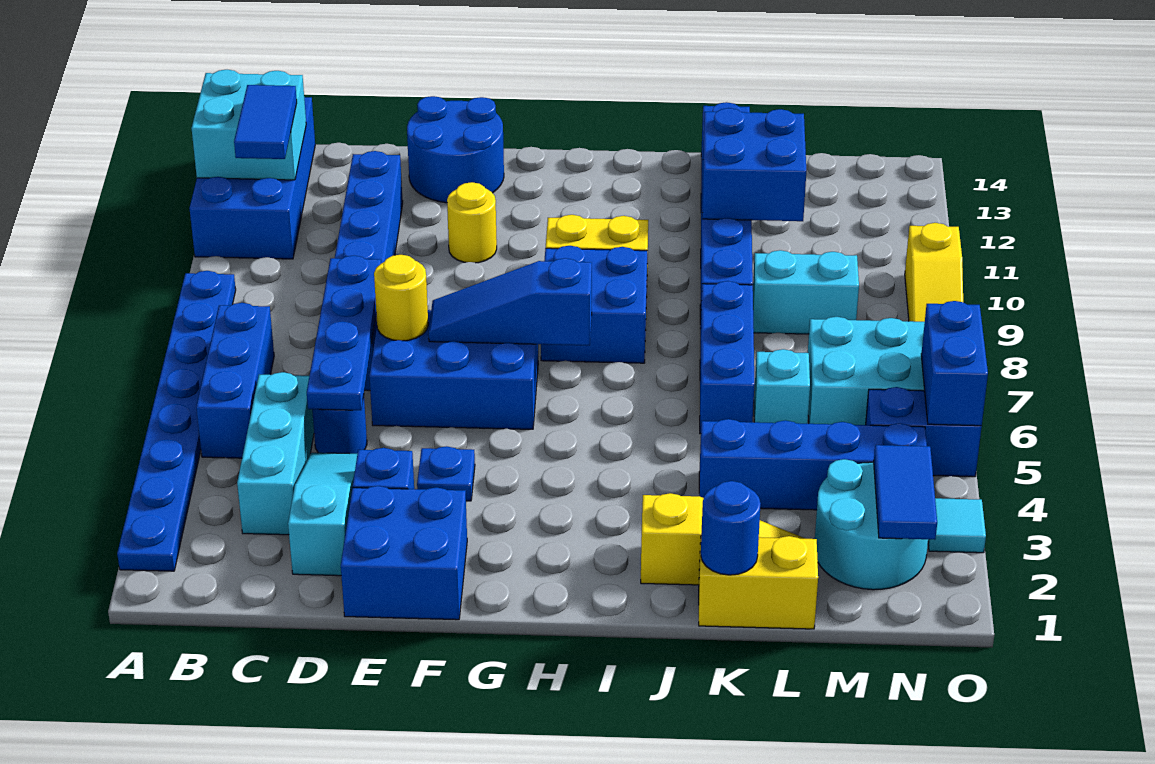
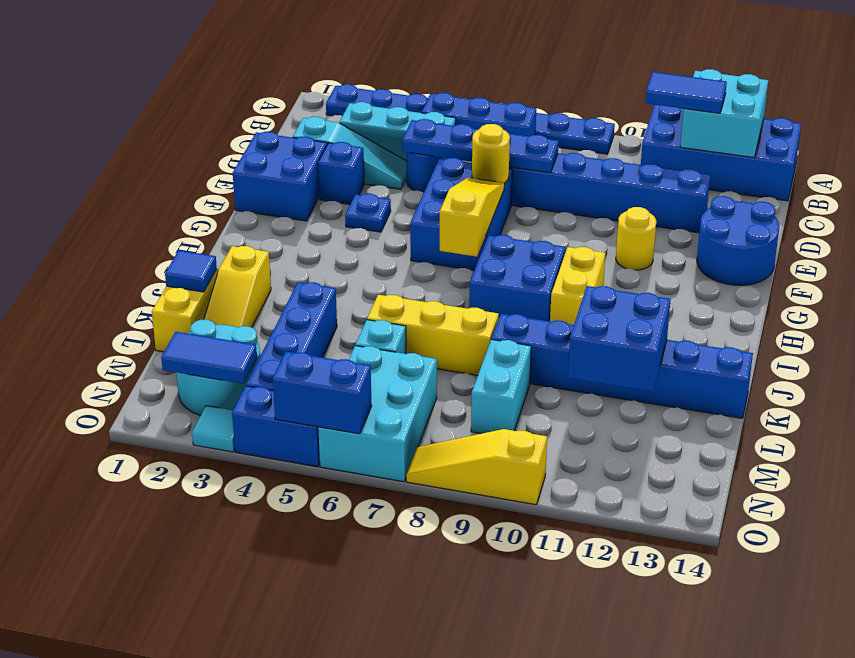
blue slope F7:H7 level 2 top H -> yellow slope F7:H7 level 2 top H
blue round brick K1 level 2 -> blue tile K1 level 2
blue brick K6:K8 level 1 -> yellow brick K6:K8 level 1
blue brick N5:O5 level 1 -> blue brick O4:O5 level 1

